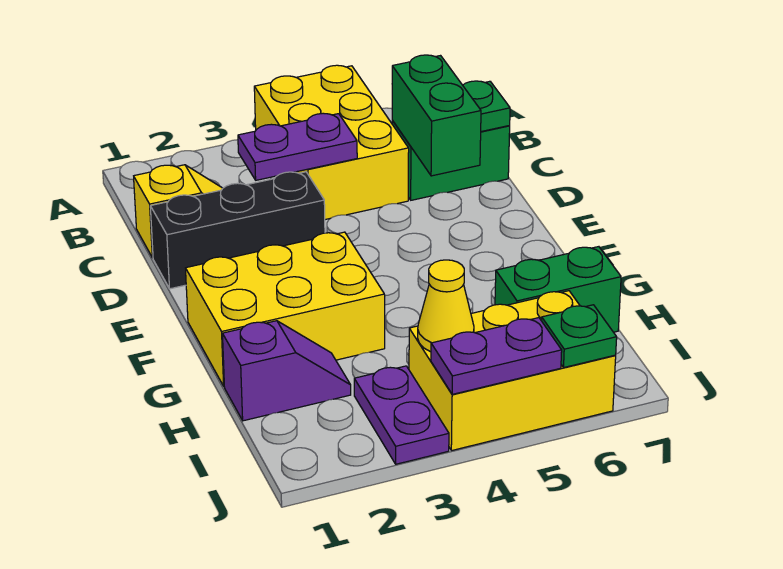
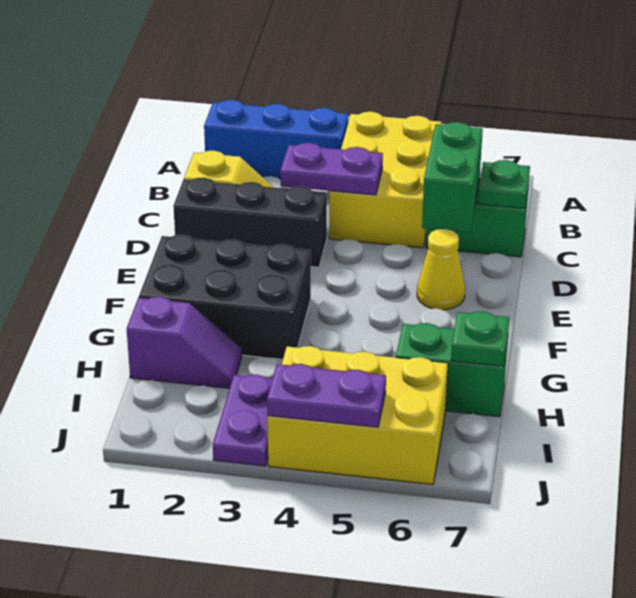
none -> blue brick A1:A3 level 1
yellow brick F1:G3 level 1 -> black brick F1:G3 level 1
yellow cone I4 level 2 -> yellow cone E6 level 1
green plate J6 level 2 -> green plate H7 level 2

